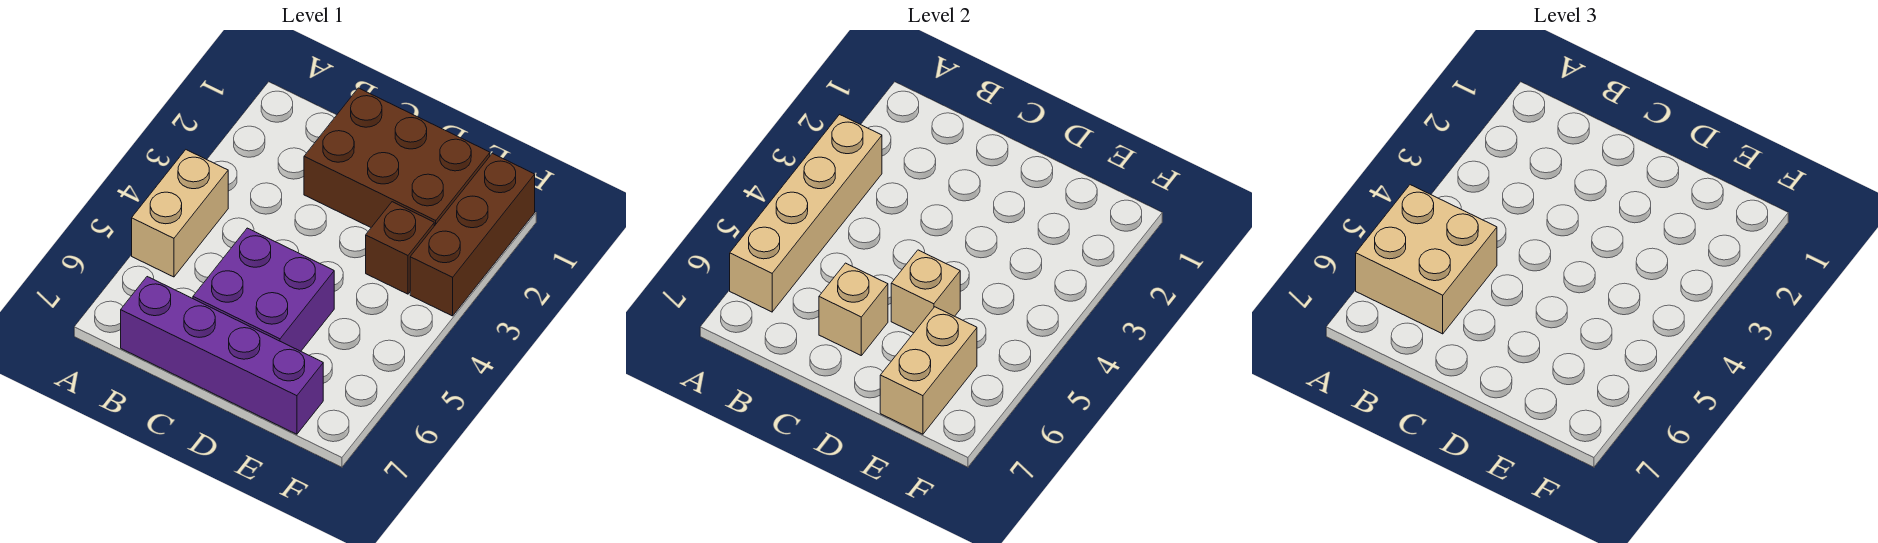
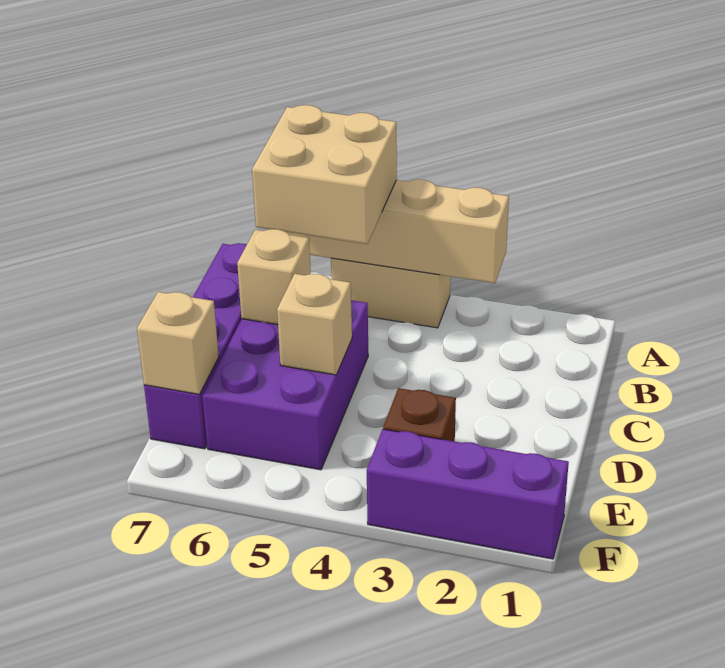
brown brick C1:E2 level 1 -> none
purple brick C5:D6 level 1 -> purple brick C5:E6 level 1
tan brick E6:E7 level 2 -> tan brick E7 level 2
brown brick F1:F3 level 1 -> purple brick F1:F3 level 1

